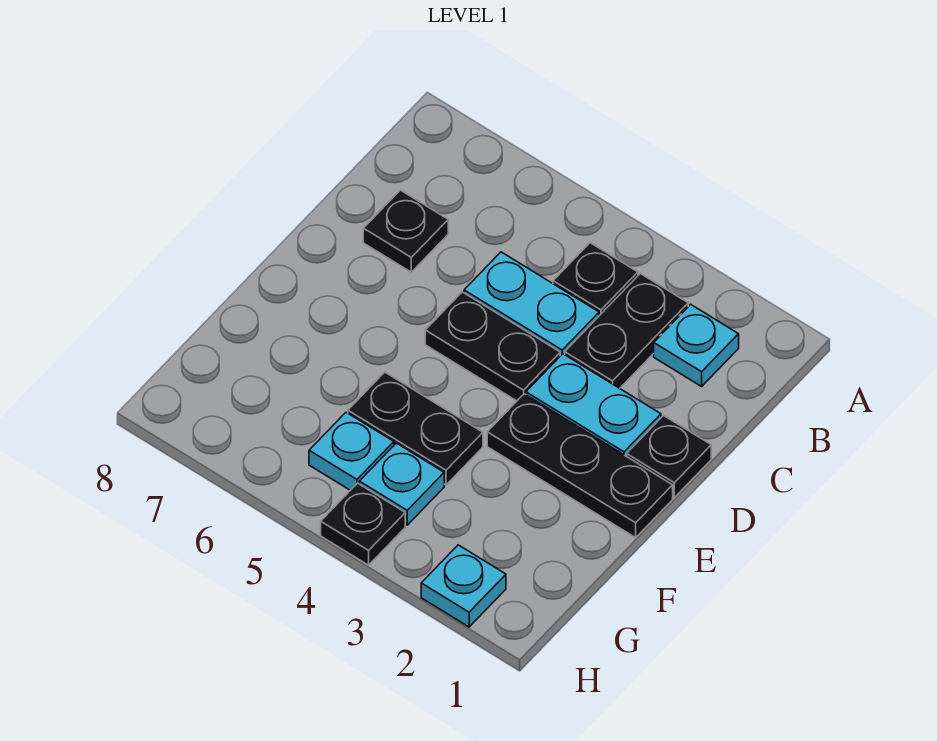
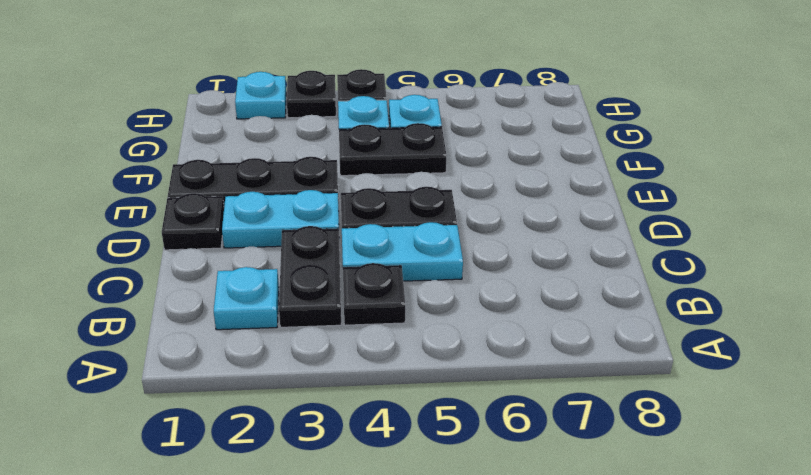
black plate C7 level 1 -> black plate H3 level 1

